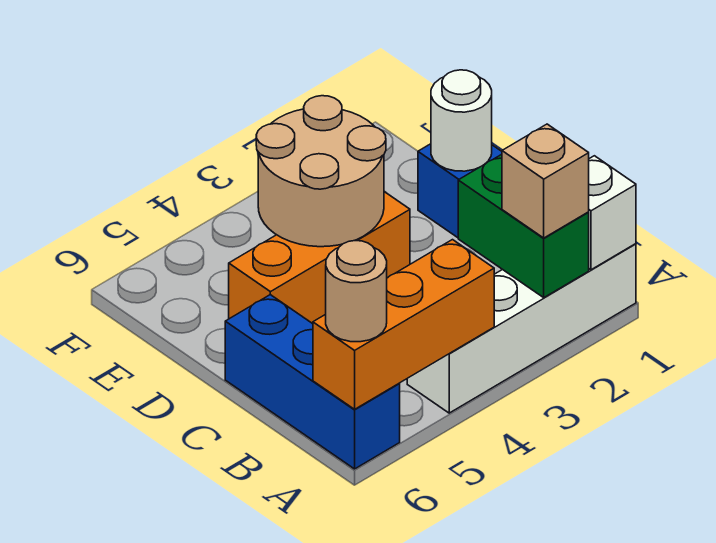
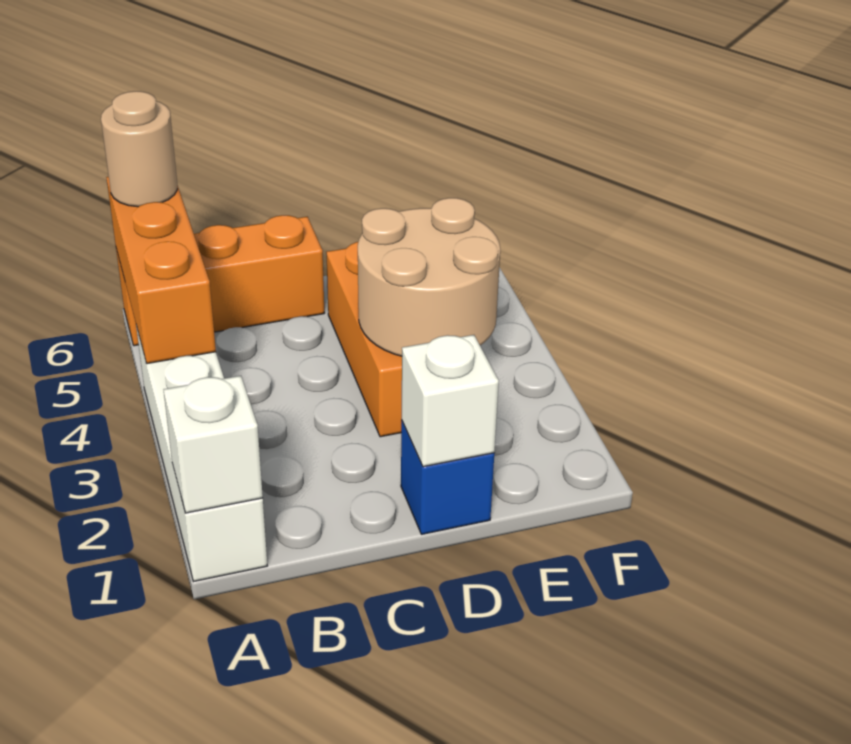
green brick A2:B2 level 2 -> none
tan brick A2 level 3 -> none
blue brick A6:C6 level 1 -> orange brick A6:C6 level 1
white round brick D1 level 2 -> white brick D1 level 2

